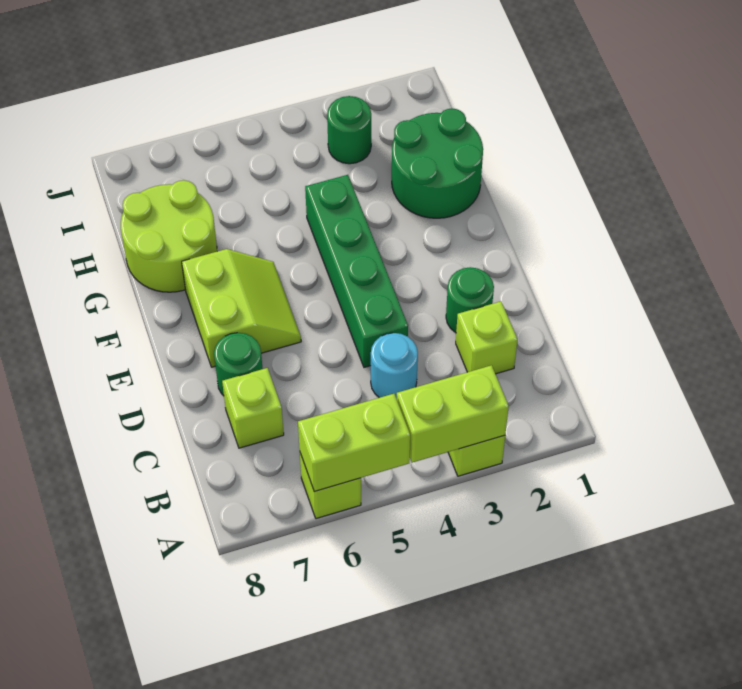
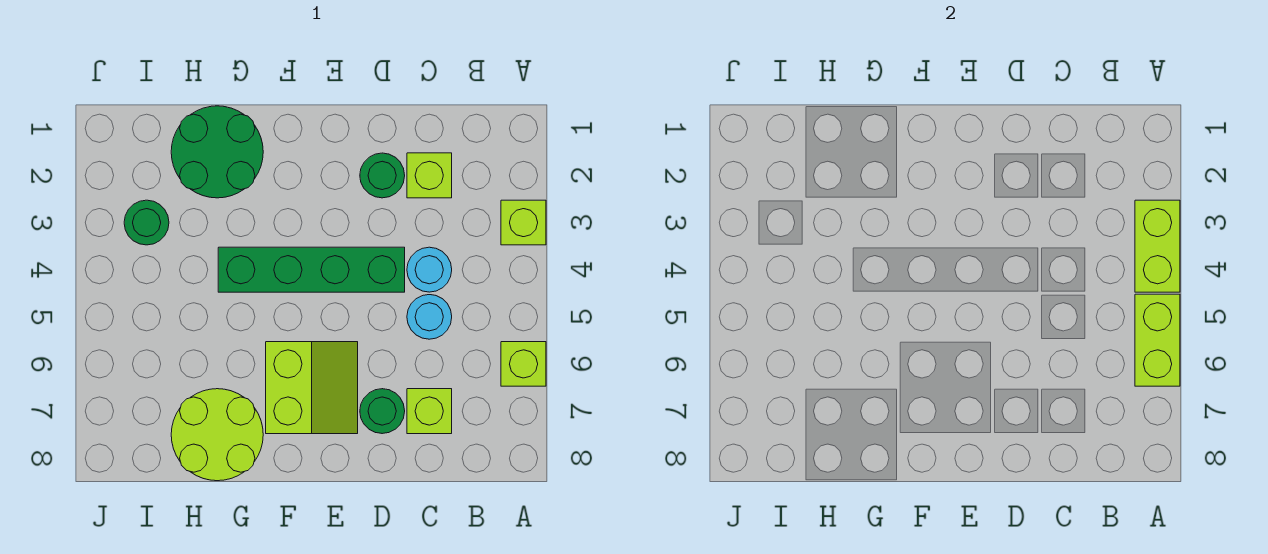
none -> cyan round brick C5 level 1
lime slope E6:F7 level 1 top 7 -> lime slope E6:F7 level 1 top F

